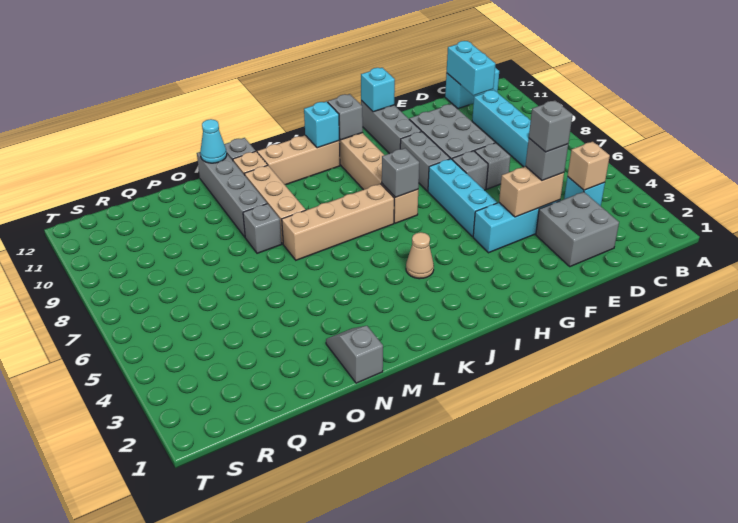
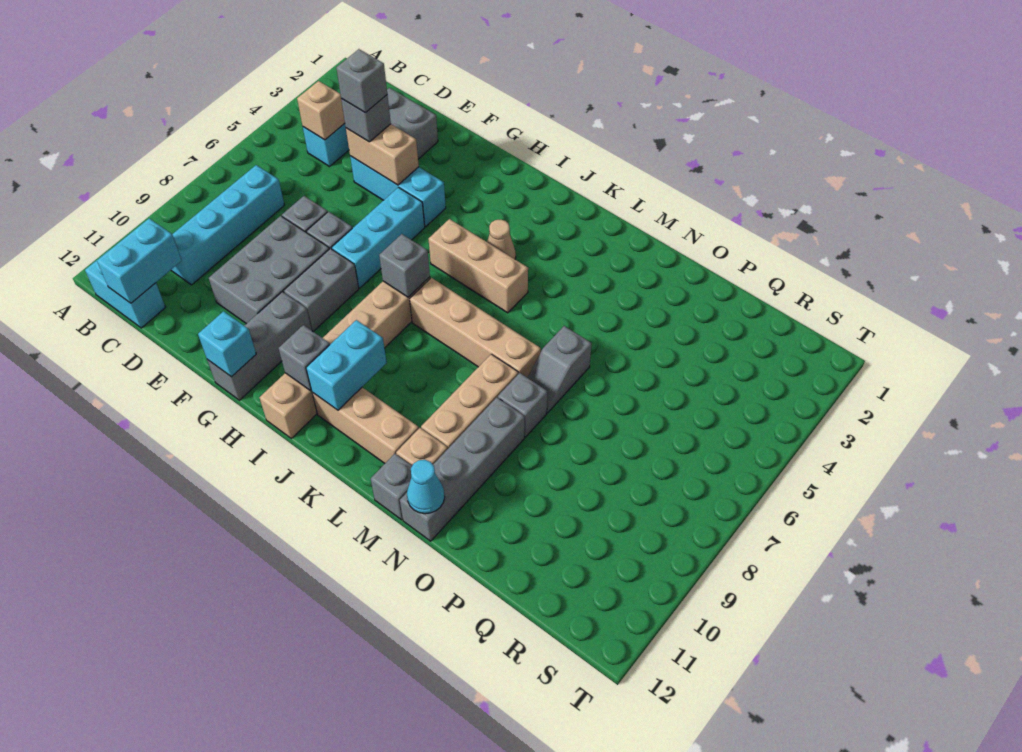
none -> tan brick I5:K5 level 1
cyan brick J11 level 2 -> cyan brick J10:J11 level 2
grey slope N1:N2 level 1 top 1 -> grey slope N6:N7 level 1 top 6

